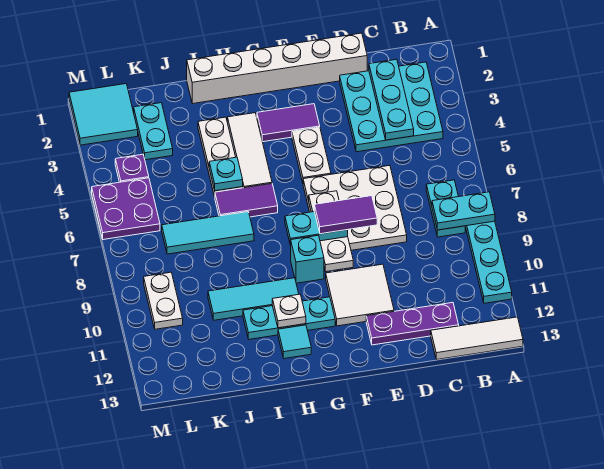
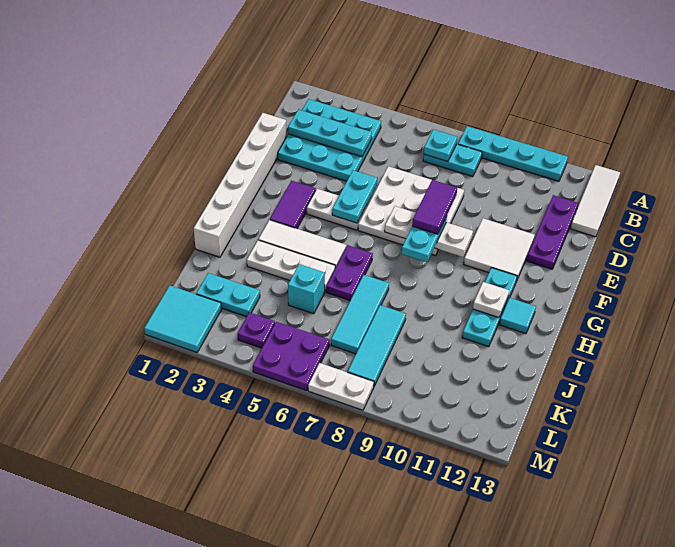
cyan plate A8:B8 level 2 -> cyan plate E5:F5 level 2
cyan brick G9 level 1 -> cyan brick J5 level 1
purple tile H6:I6 level 1 -> purple plate H6:I6 level 1
cyan tile H10:J10 level 1 -> cyan tile J8:L8 level 1
cyan plate I5 level 2 -> cyan plate B7 level 2
white plate L9:L10 level 1 -> white plate M7:M8 level 1

